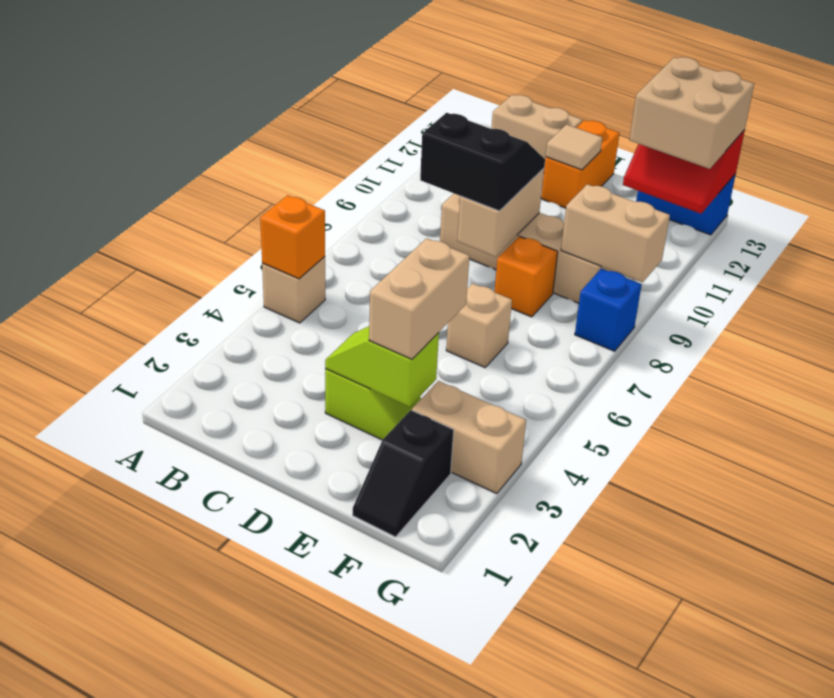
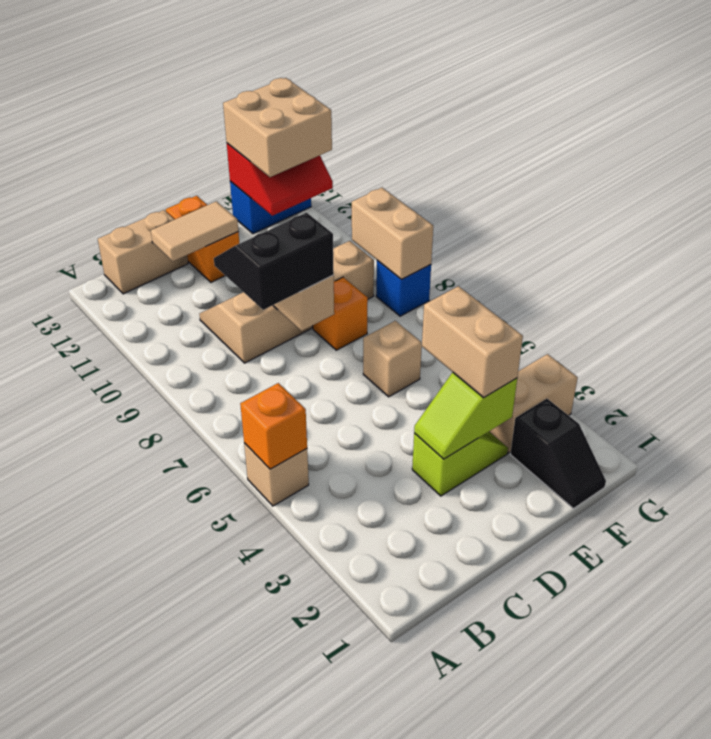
tan tile D12 level 2 -> tan tile C12:D12 level 2
tan brick F9:G9 level 2 -> tan brick G8:G9 level 2

